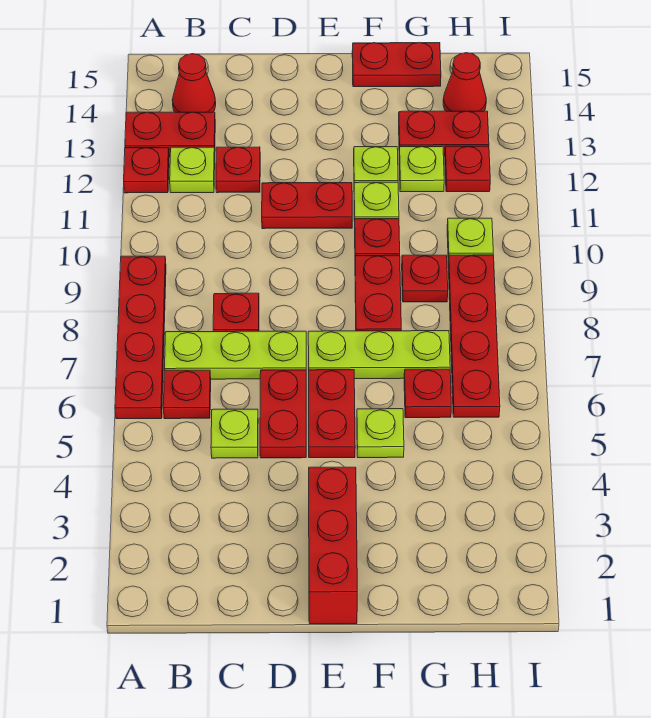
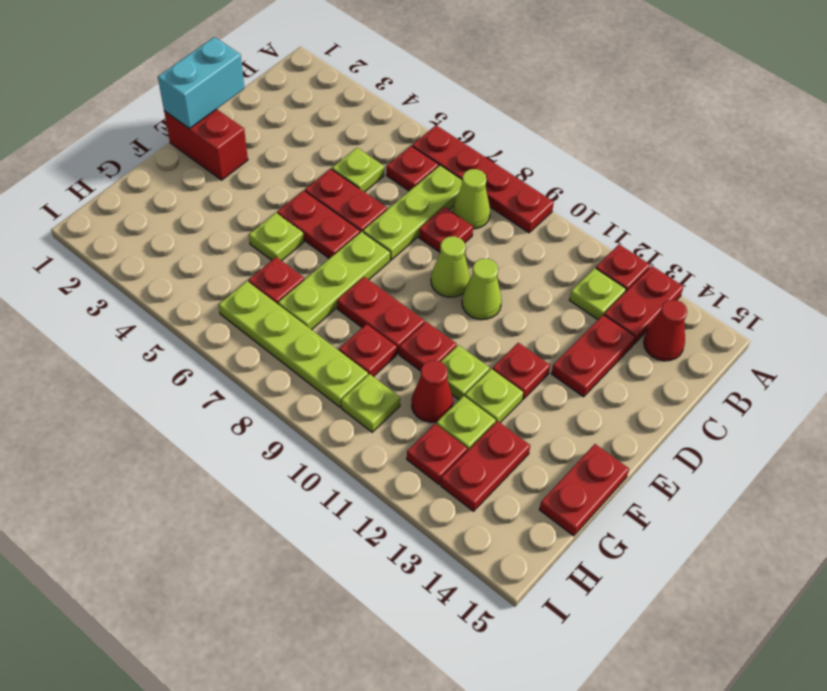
none -> lime cone B8 level 1
red plate C12 level 1 -> red plate E12 level 1
none -> cyan brick D1:E1 level 2
none -> lime cone D9 level 1
none -> lime cone D10 level 1
red plate D11:E11 level 1 -> red plate C13:D13 level 1
red brick E1:E3 level 1 -> red brick E1:E2 level 1
red plate H6:H9 level 1 -> lime plate H6:H9 level 1
red cone H14 level 1 -> red cone G11 level 1

